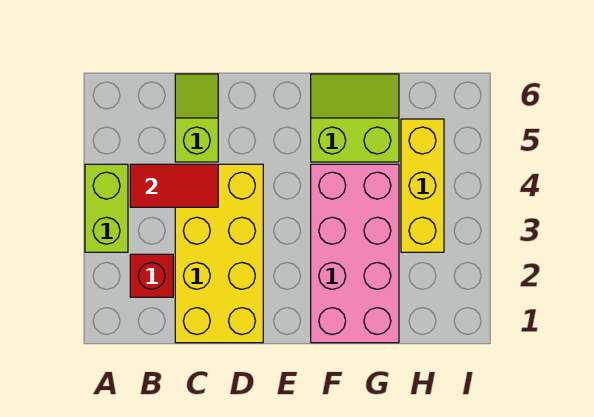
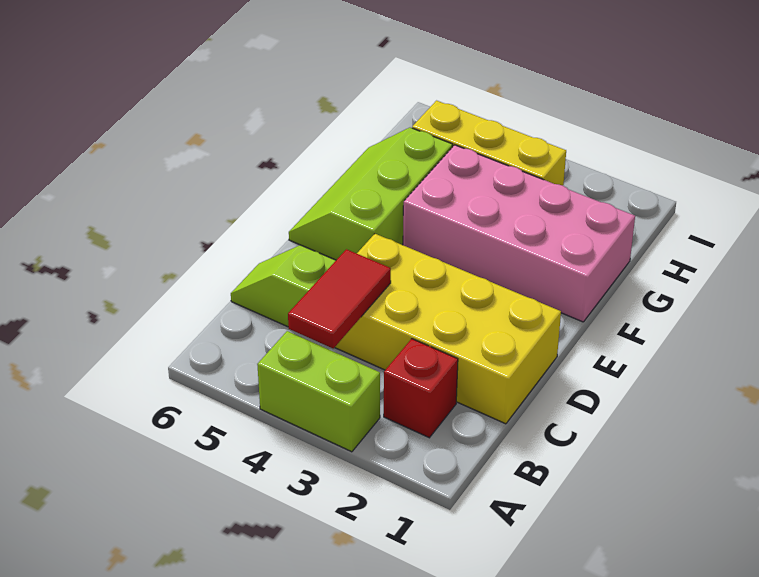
lime slope F5:G6 level 1 top 5 -> lime slope E5:G6 level 1 top 5

